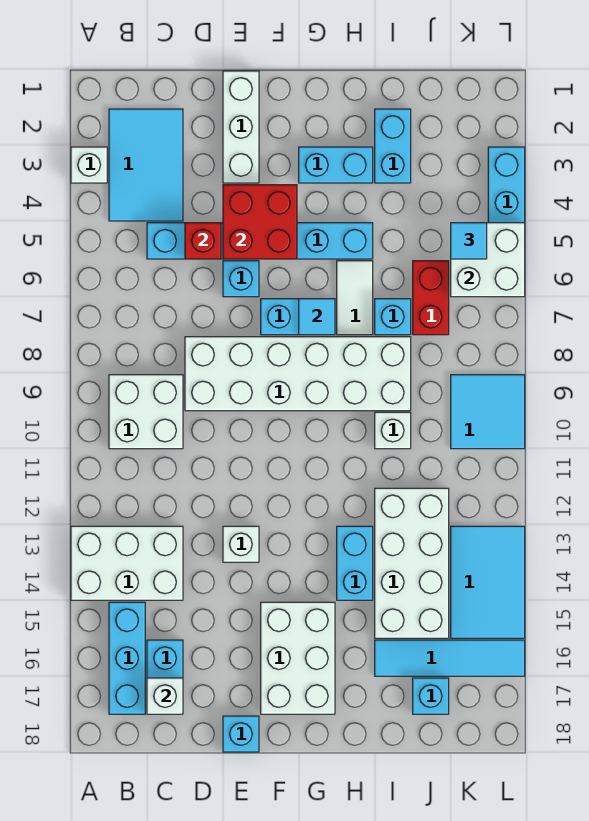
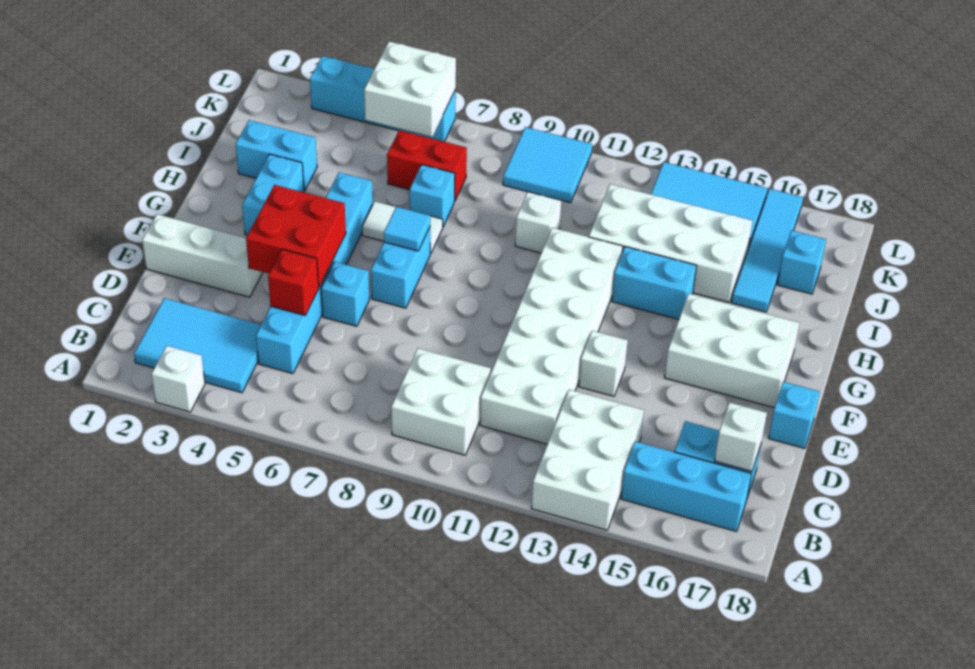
white brick D8:I9 level 1 -> white brick C11:H12 level 1
cyan tile K5 level 3 -> none

